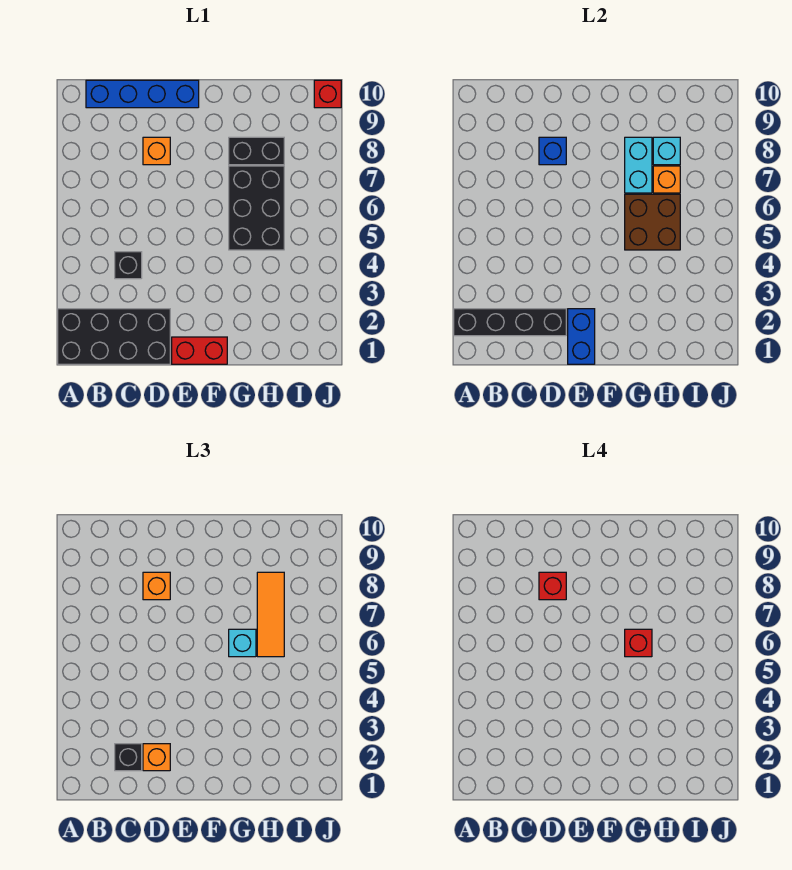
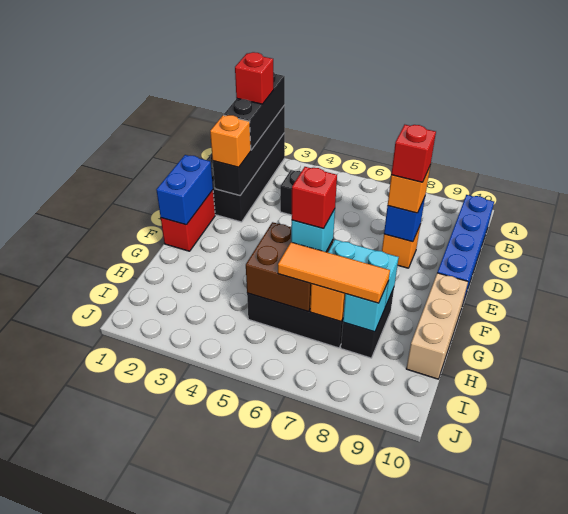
black brick C2 level 3 -> black brick A2:C2 level 3
blue brick E1:E2 level 2 -> blue brick E1:F1 level 2
none -> tan brick F10:H10 level 1
red brick J10 level 1 -> red brick B2 level 4

